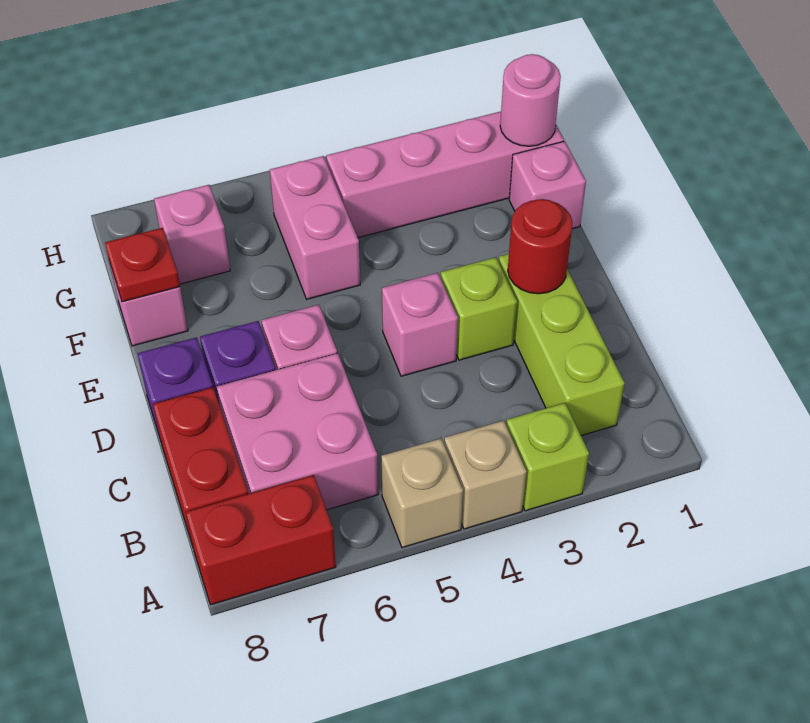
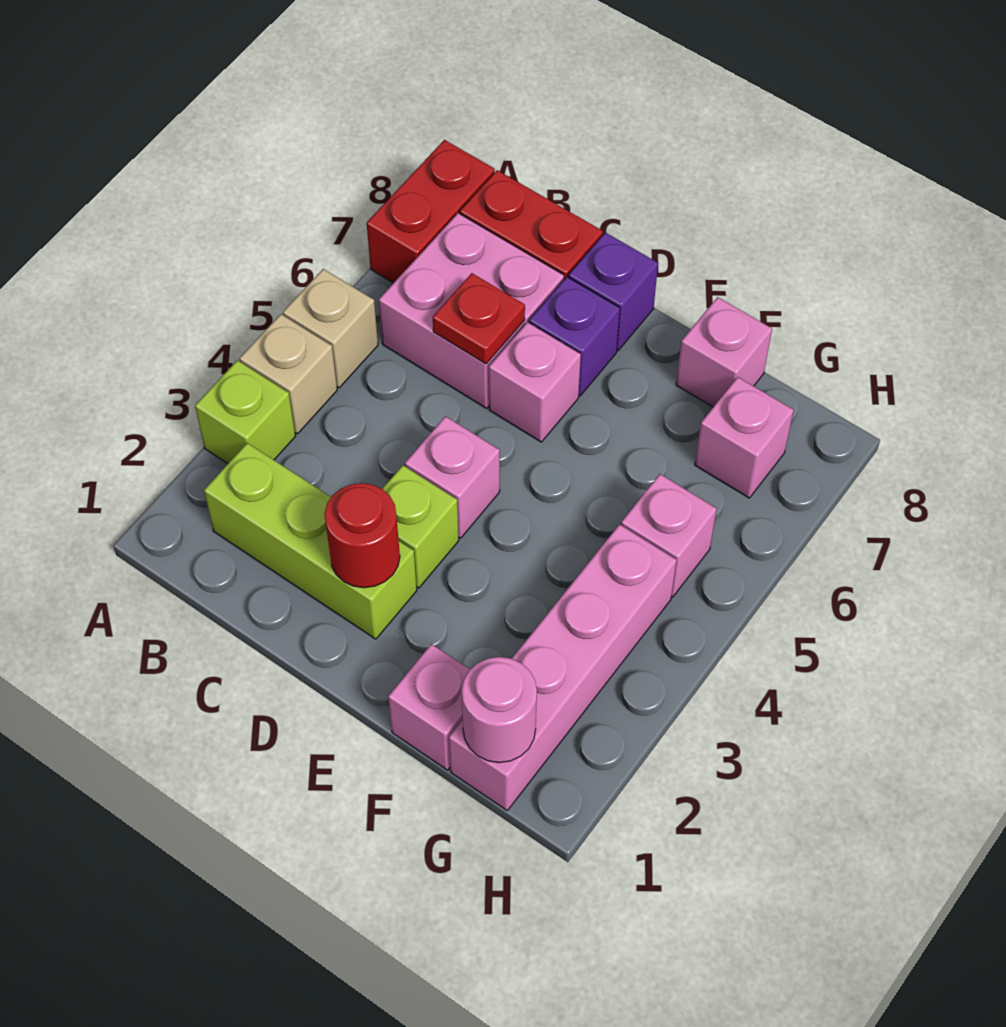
pink brick F5:G5 level 1 -> pink brick G5 level 1
red plate F8 level 2 -> red plate C6 level 2

